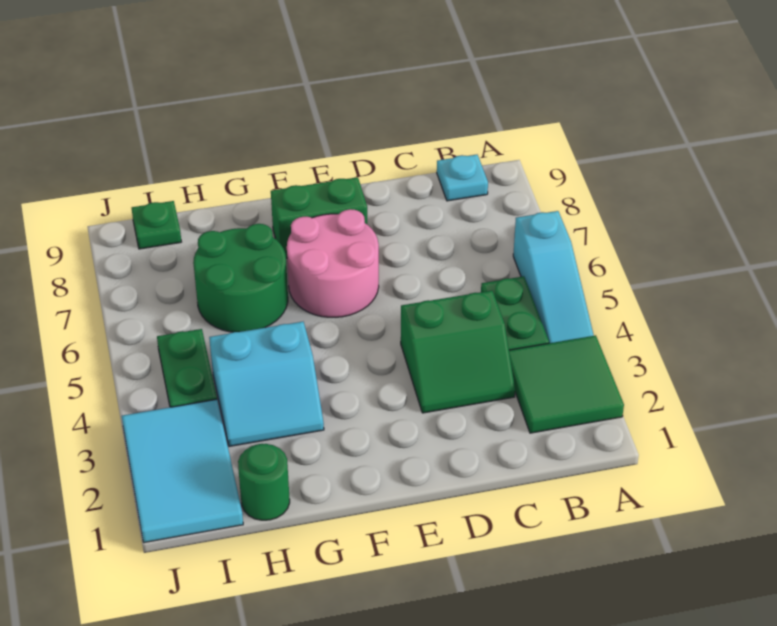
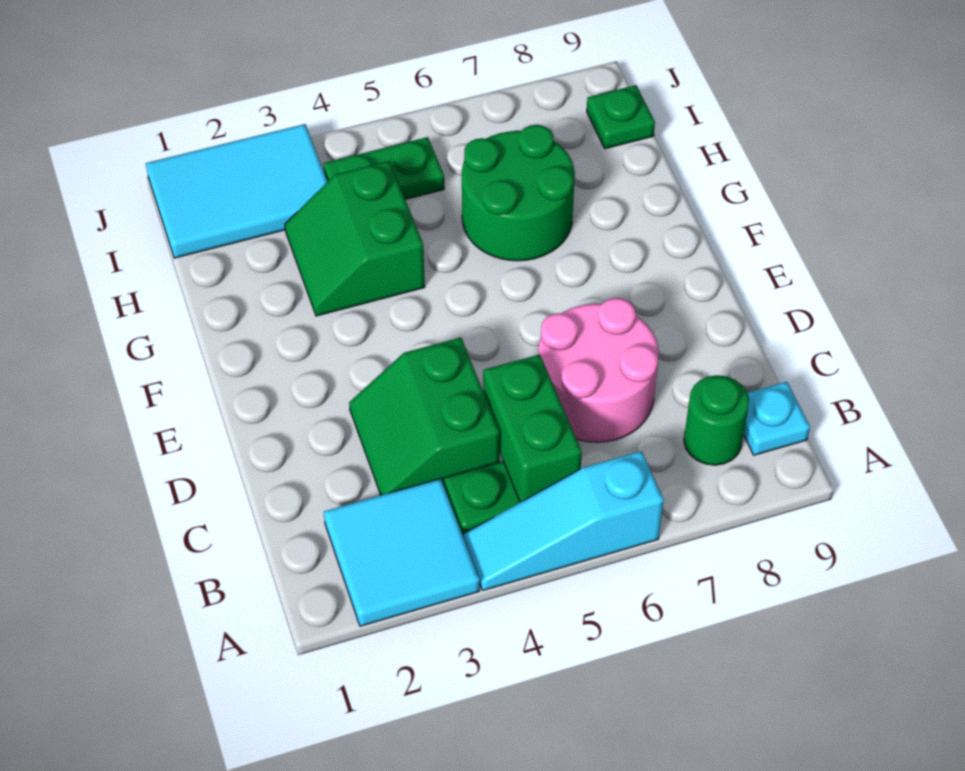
green tile A2:B3 level 1 -> cyan tile A2:B3 level 1
pink round brick E6:F7 level 1 -> pink round brick C6:D7 level 1
green brick E8:F8 level 1 -> green brick B5:C5 level 2
cyan slope G3:H4 level 1 top 4 -> green slope G3:H4 level 1 top 4
green round brick H1 level 1 -> green round brick B8 level 1

